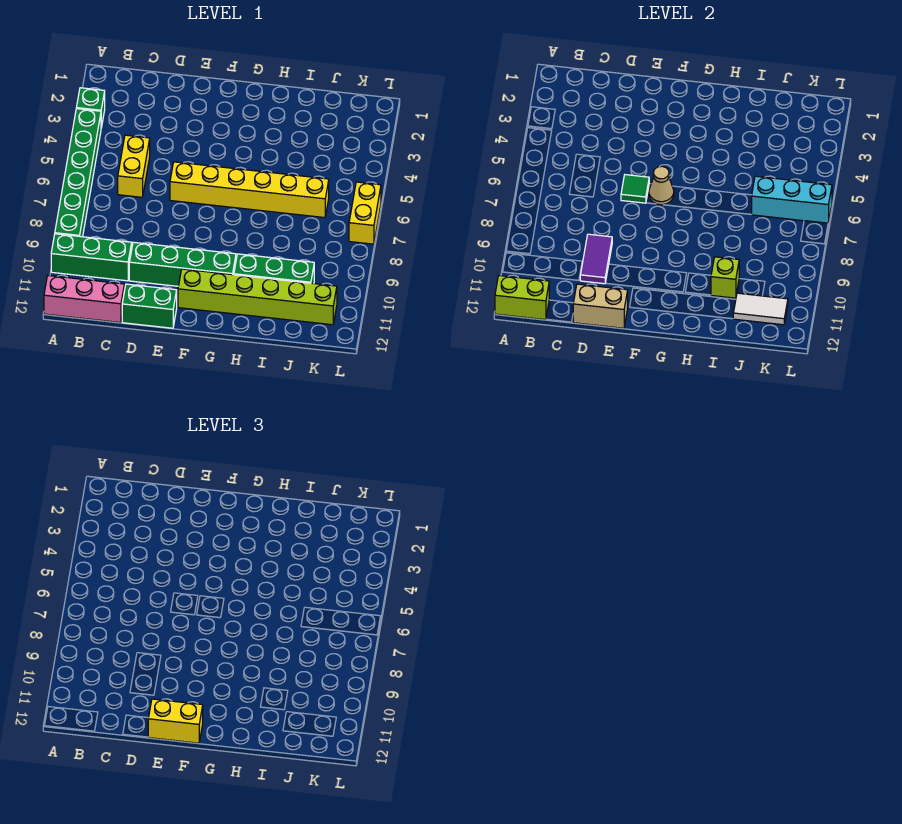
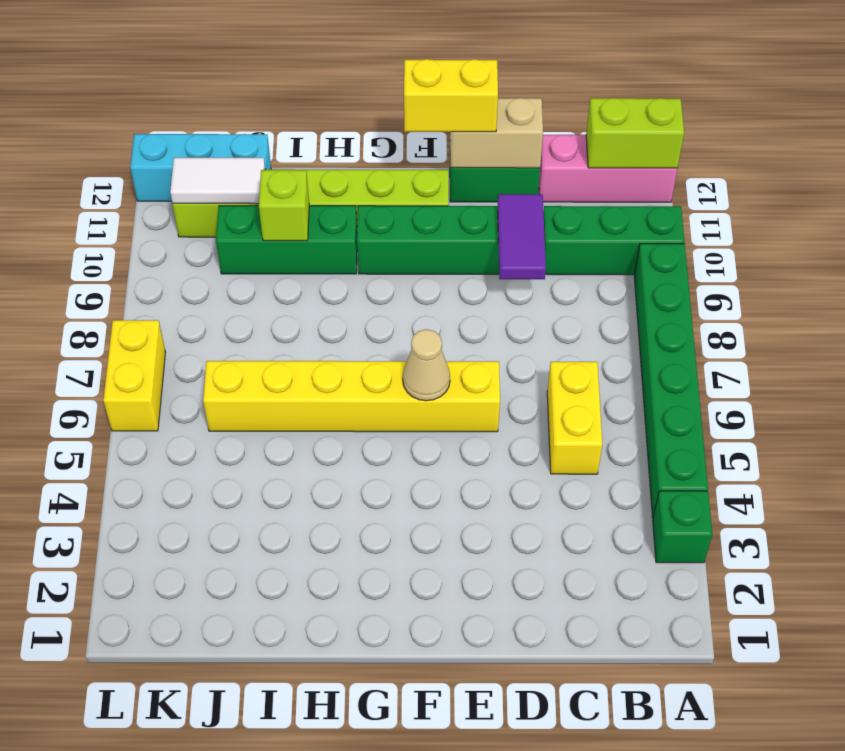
green tile E6 level 2 -> none
cyan brick J6:L6 level 2 -> cyan brick J12:L12 level 1

